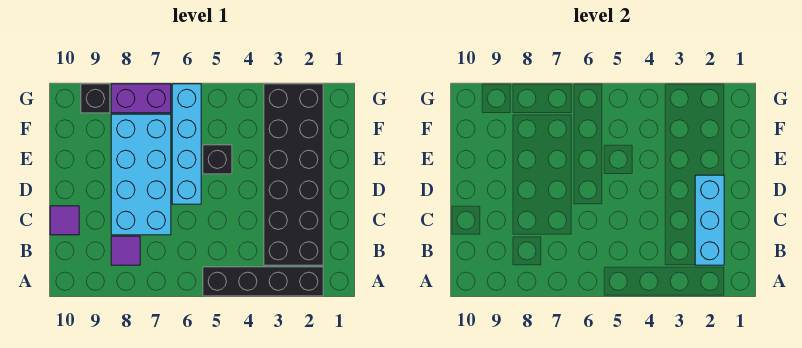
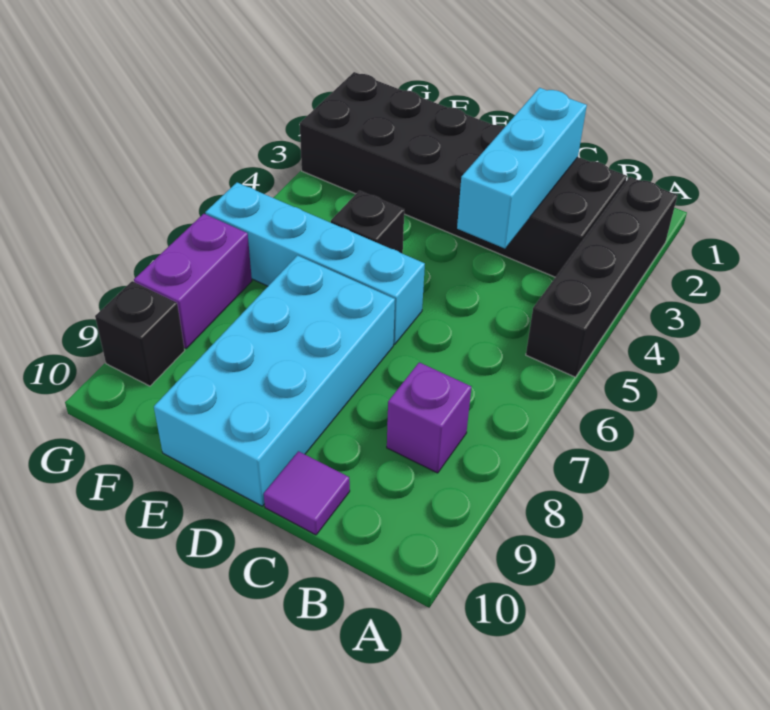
cyan brick B2:D2 level 2 -> cyan brick C2:C4 level 2
purple tile B8 level 1 -> purple brick B8 level 1
cyan brick C7:F8 level 1 -> cyan brick D7:E10 level 1

